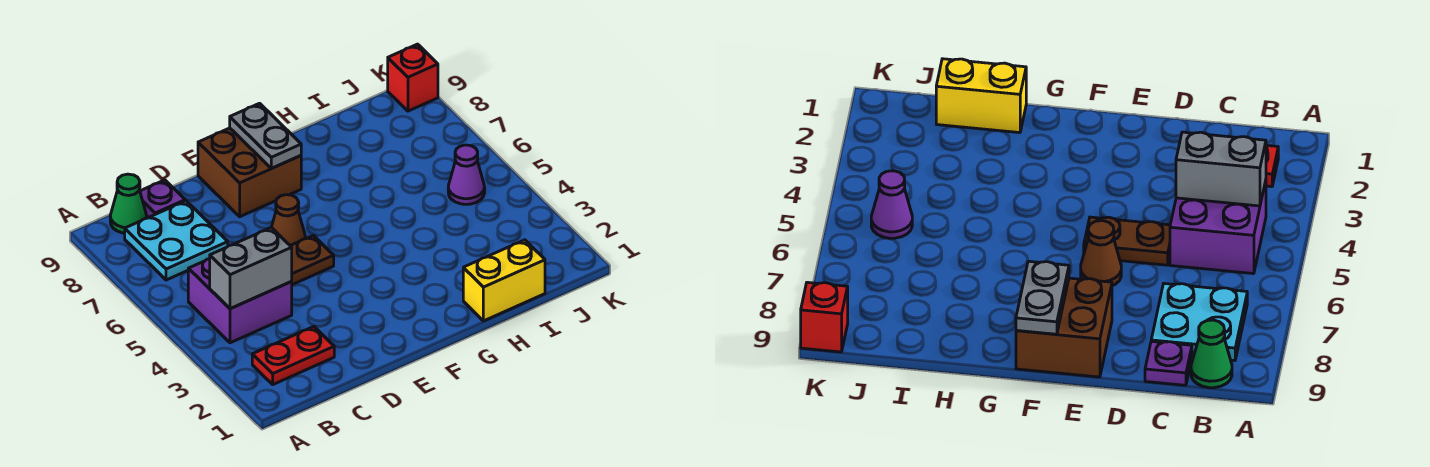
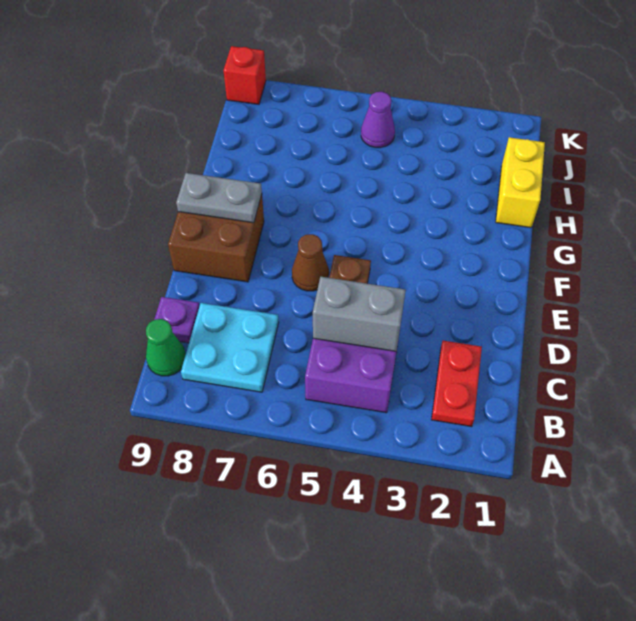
grey brick B4:C4 level 2 -> grey brick C4:C5 level 2

